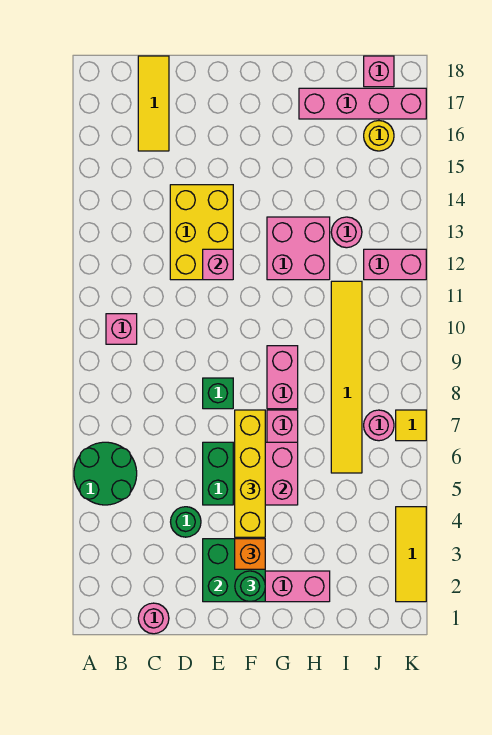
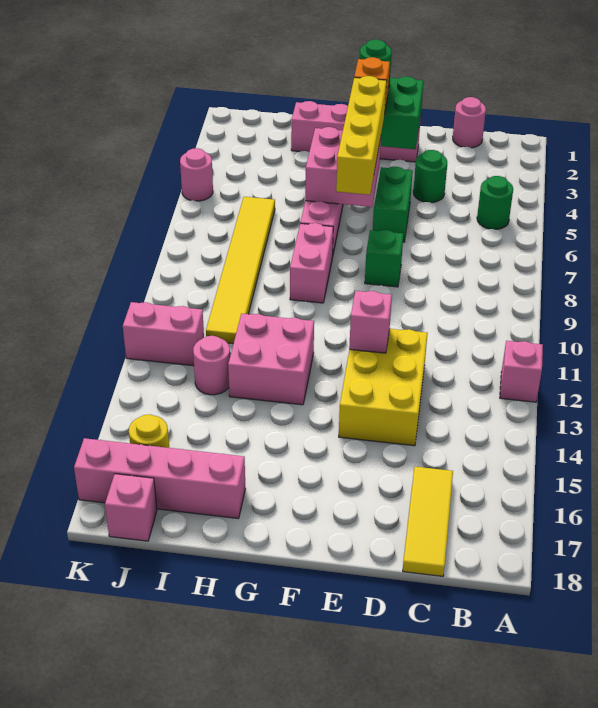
green round brick A5:B6 level 1 -> green round brick B5 level 1
pink brick B10 level 1 -> pink brick A12 level 1
pink round brick J7 level 1 -> pink round brick K5 level 1
yellow tile K2:K4 level 1 -> none
yellow tile K7 level 1 -> none

